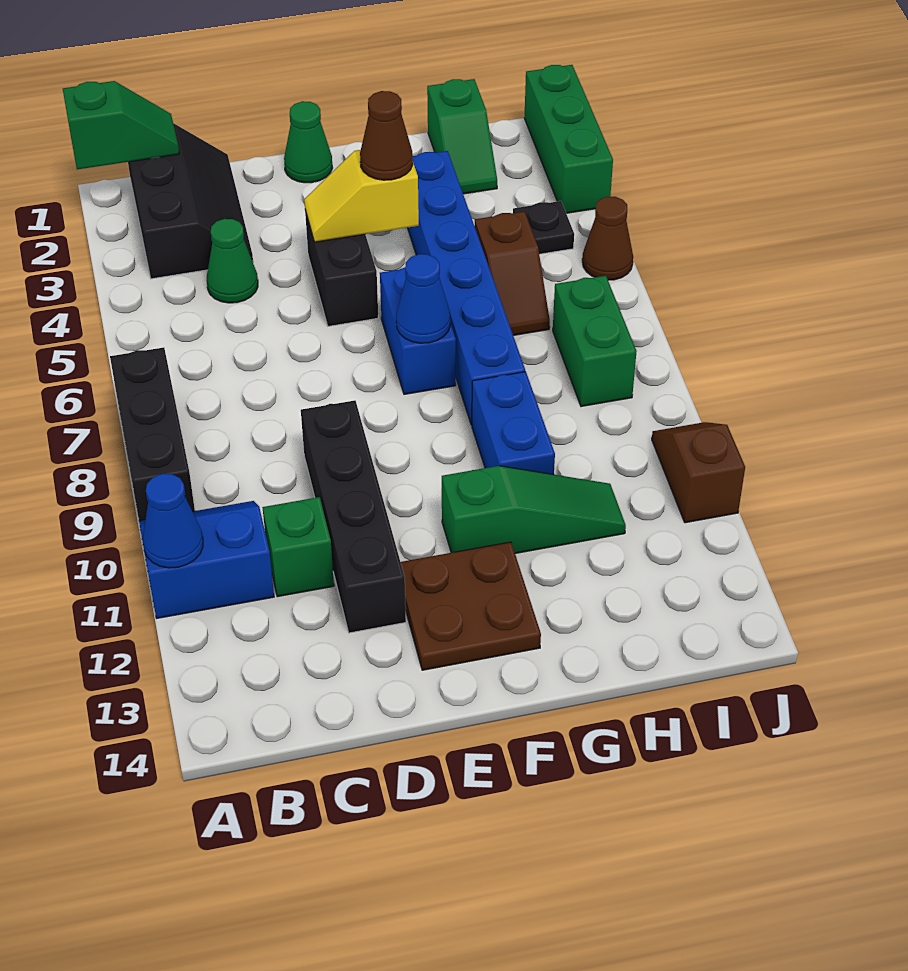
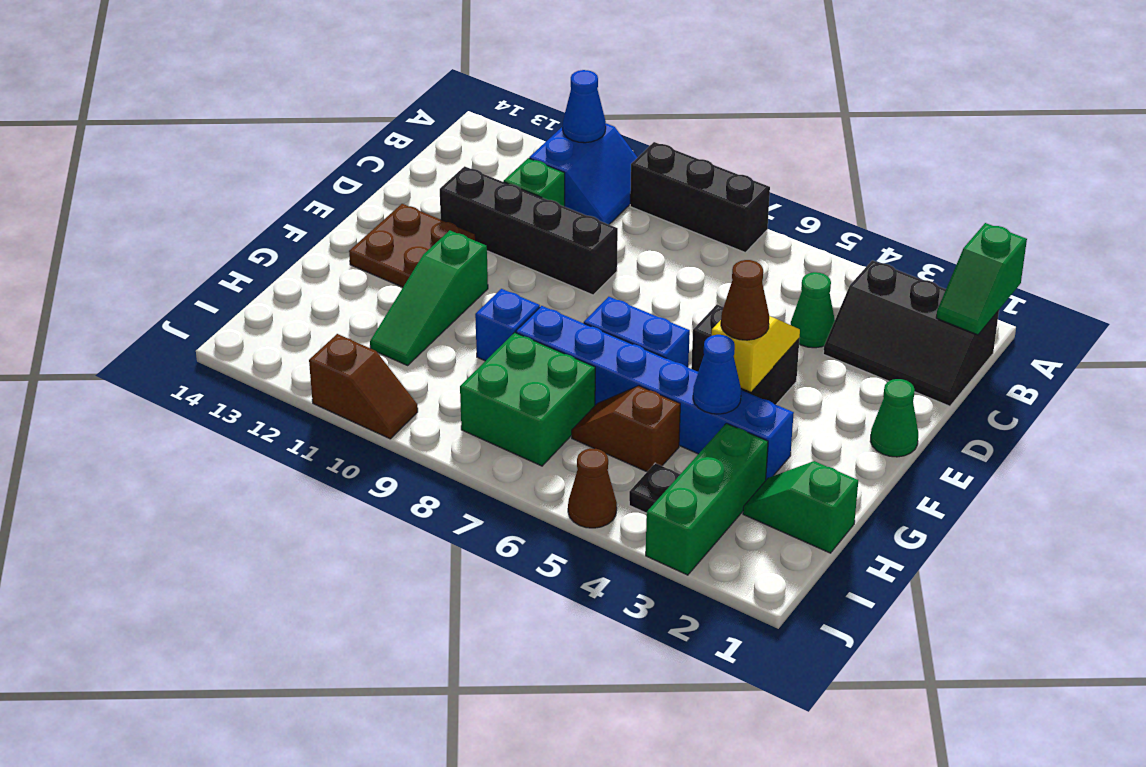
blue cone F7 level 2 -> blue cone G4 level 2
blue brick G9:G10 level 1 -> blue brick G9 level 1
green brick I7:I8 level 1 -> green brick H7:I8 level 1
green brick J1:J3 level 1 -> green brick H3:J3 level 1

